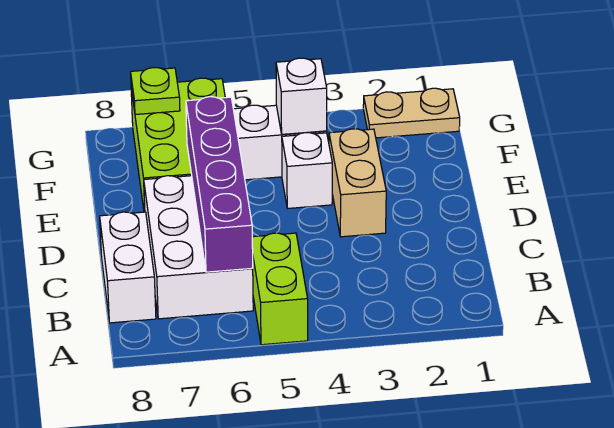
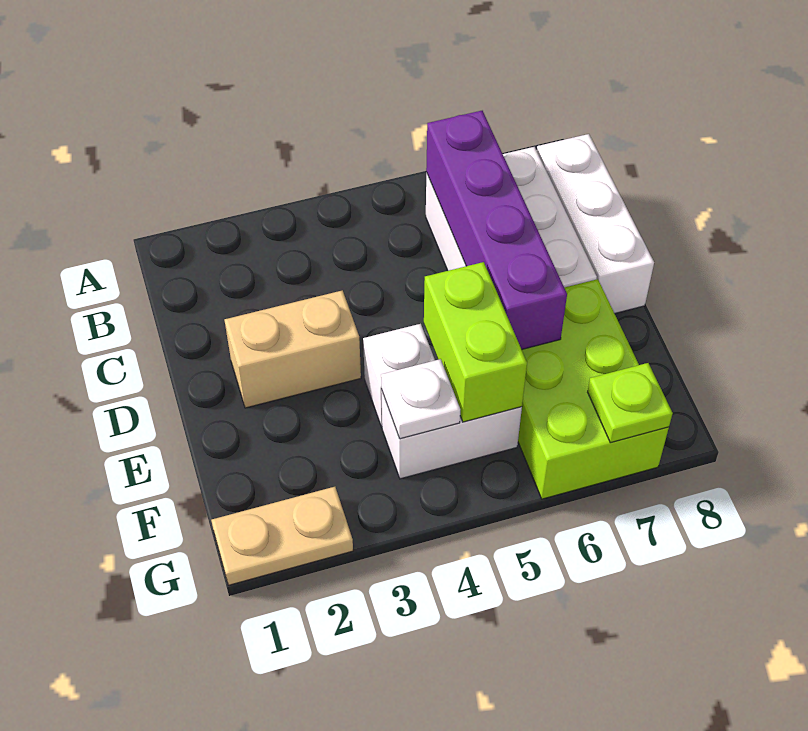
lime brick A5:B5 level 1 -> lime brick E5:F5 level 2
white brick B8:C8 level 1 -> white brick B8:D8 level 1
tan brick D3:E3 level 1 -> tan brick D2:D3 level 1
white brick F4 level 2 -> white plate F4 level 2

